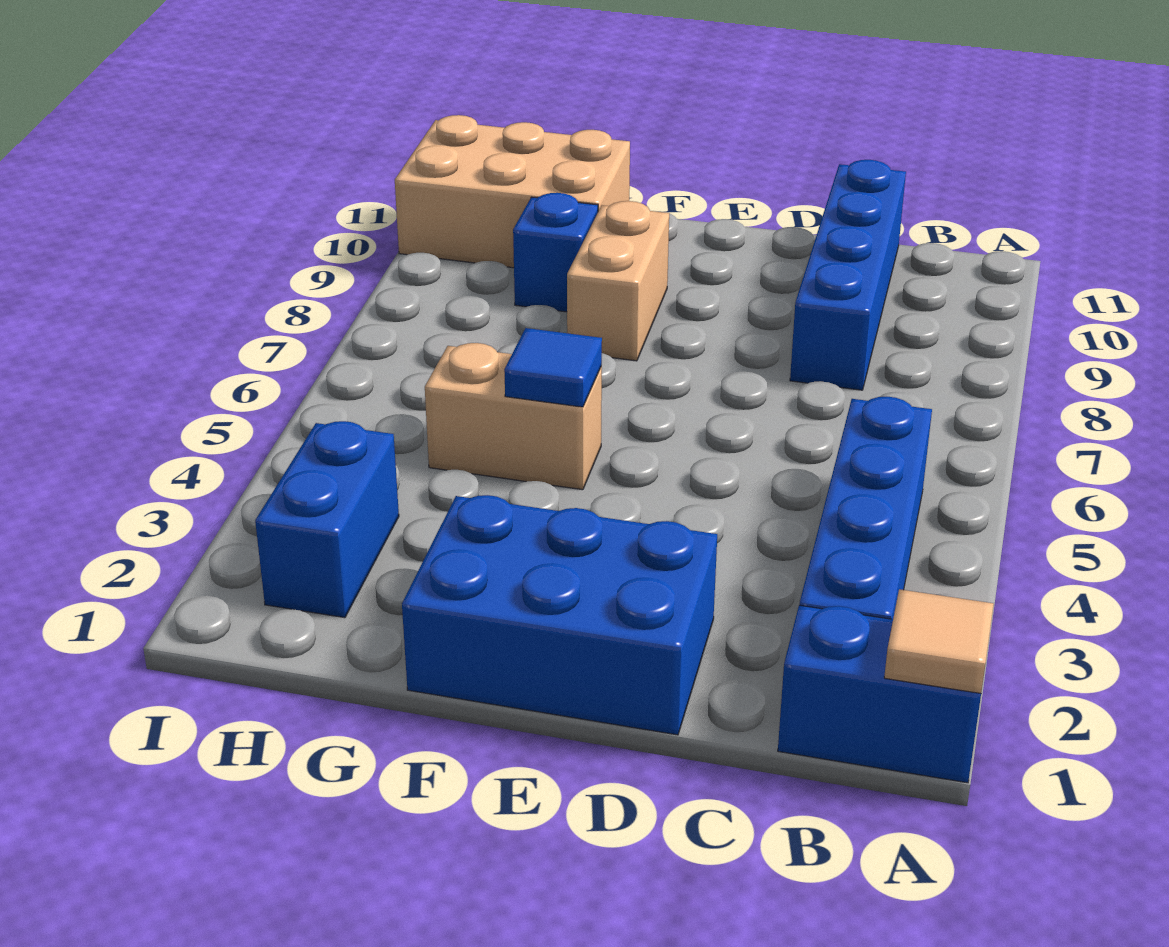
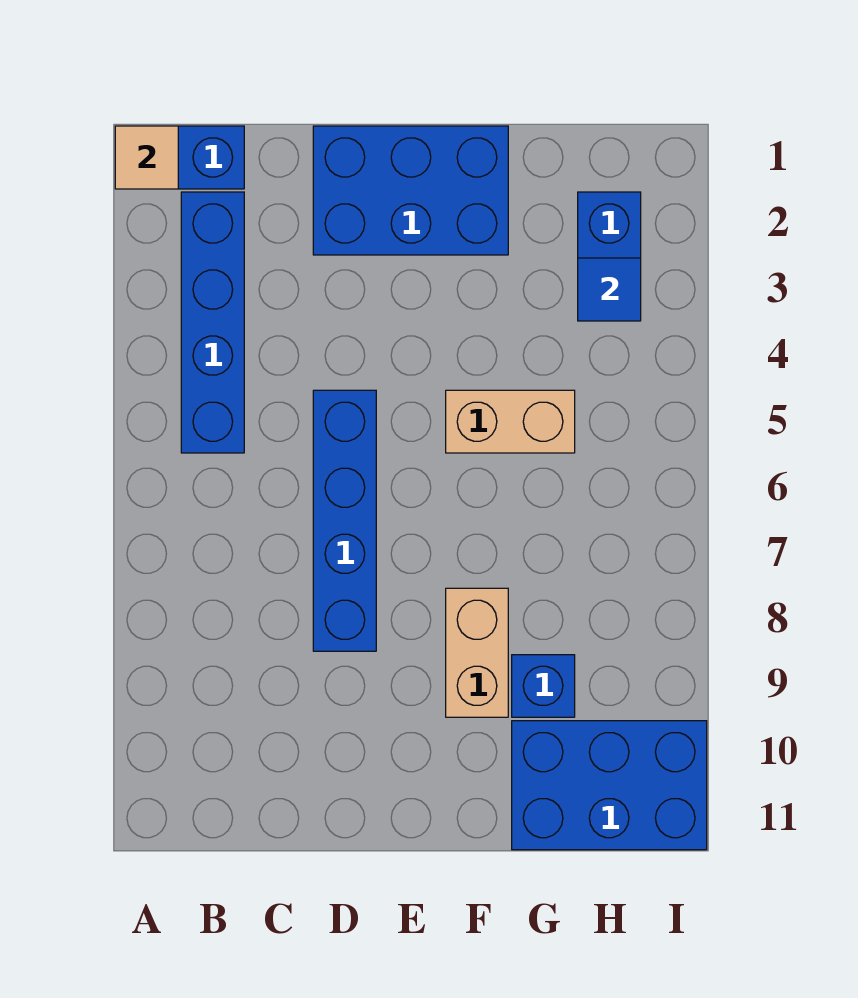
blue brick C8:C11 level 1 -> blue brick D5:D8 level 1
blue tile F5 level 2 -> blue tile H3 level 2
tan brick G10:I11 level 1 -> blue brick G10:I11 level 1

